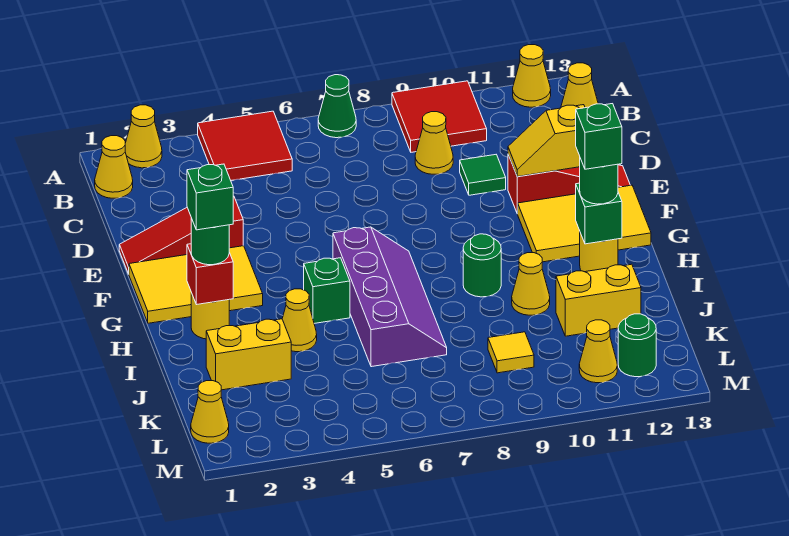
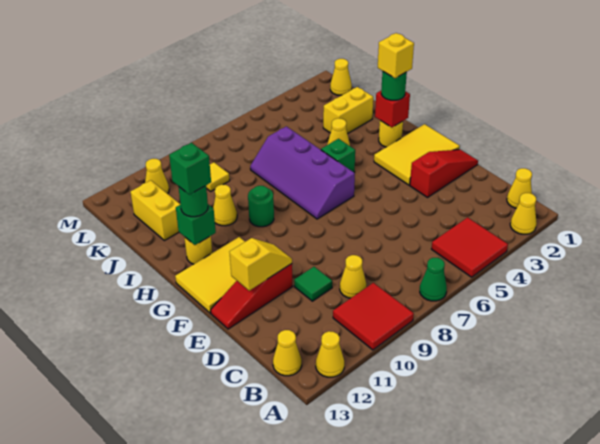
green brick H2 level 4 -> yellow brick H2 level 4
yellow brick J11:J12 level 1 -> yellow brick J12:K12 level 1
green round brick L12 level 1 -> none

